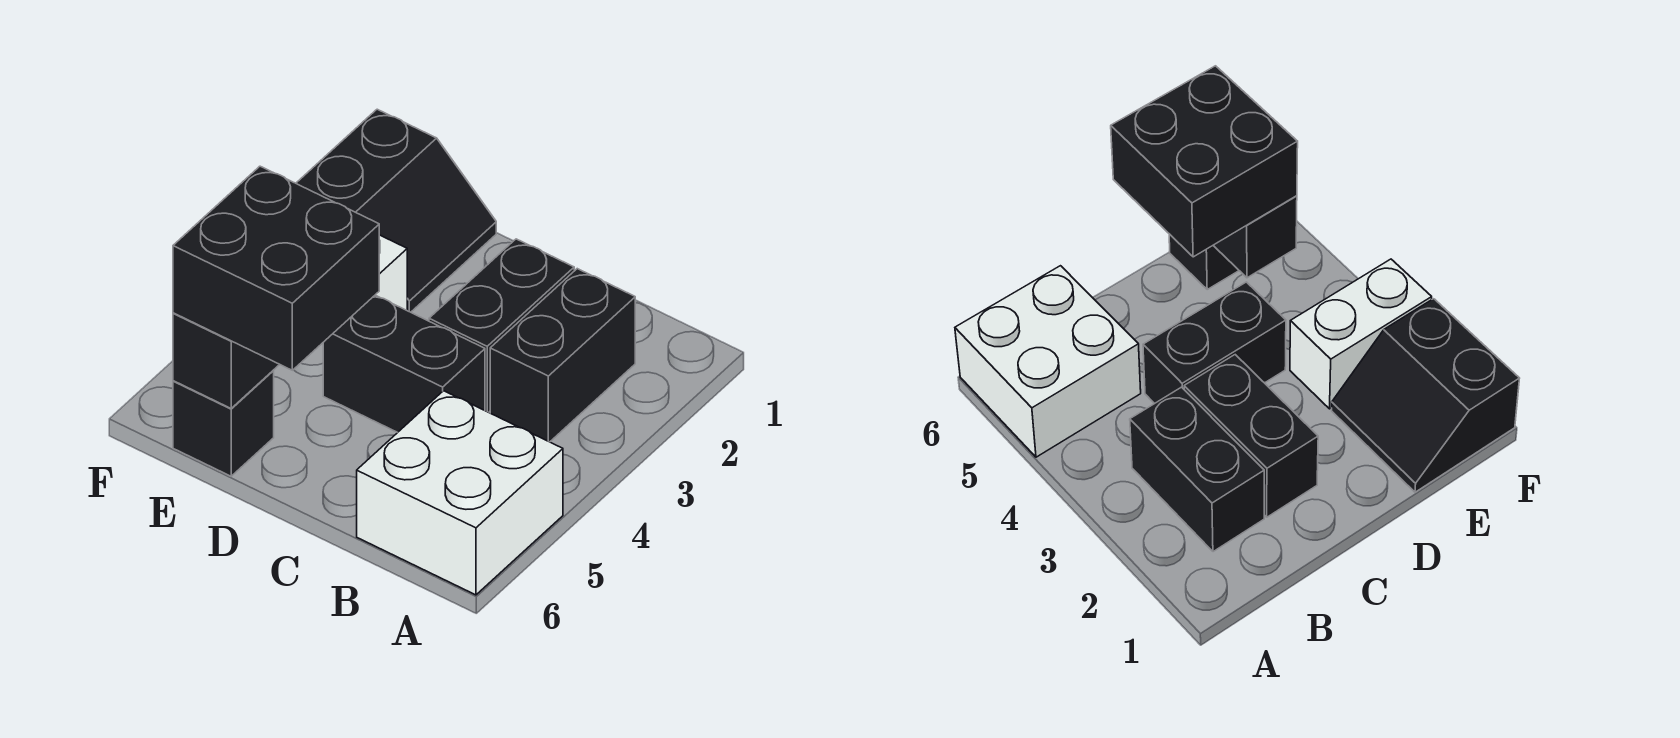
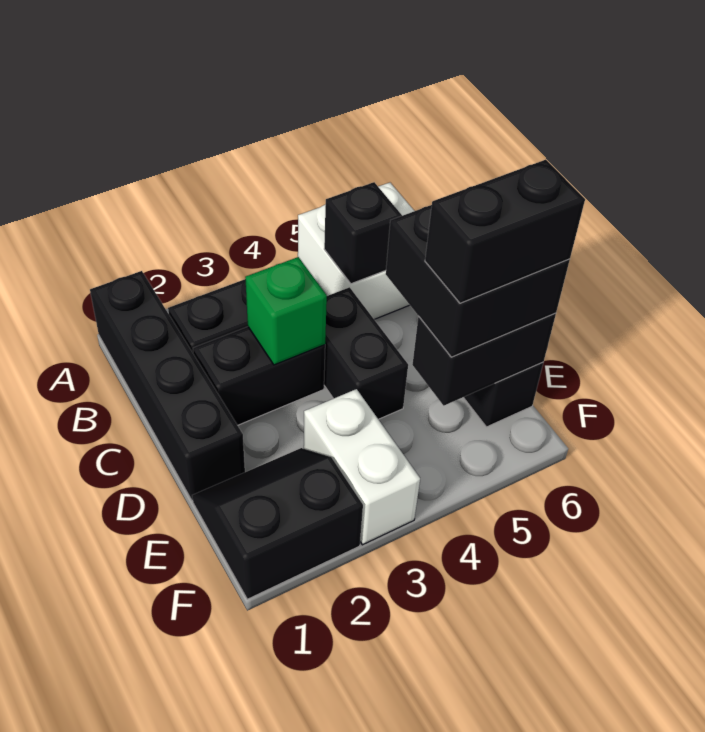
none -> black brick A1:D1 level 1
none -> black brick B5 level 2
none -> green brick C3 level 2
none -> black brick E5:E6 level 4

